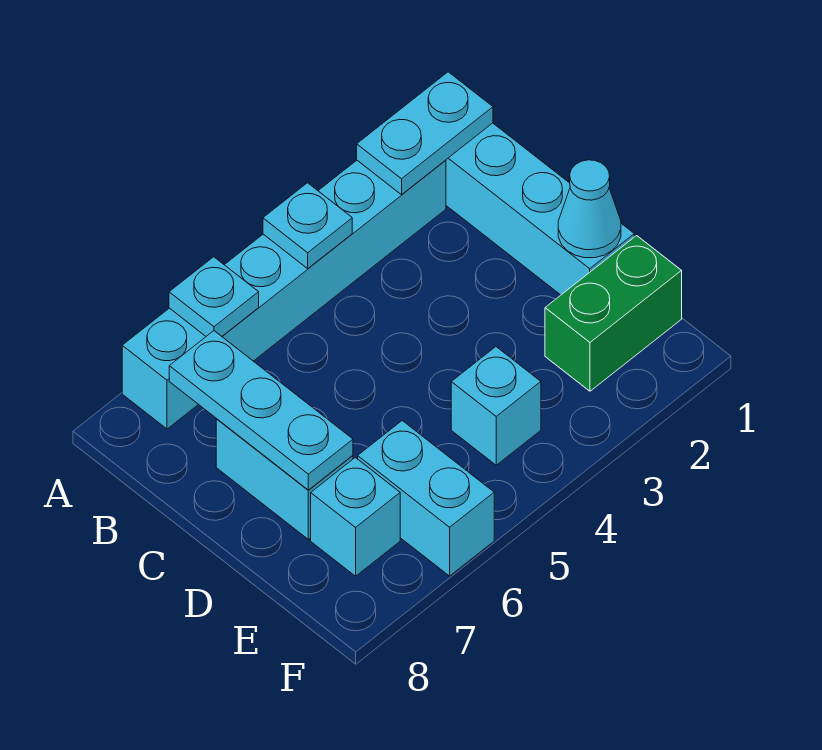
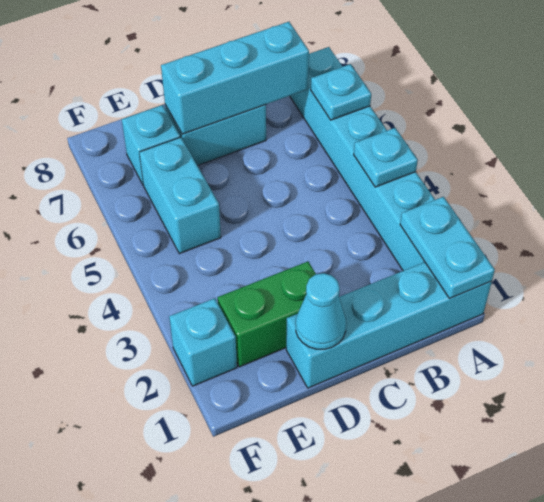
cyan plate B7:D7 level 2 -> cyan brick B7:D7 level 2
green brick E1:E2 level 1 -> green brick D2:E2 level 1
cyan brick E4 level 1 -> cyan brick F2 level 1
cyan brick E6:F6 level 1 -> cyan brick E5:E6 level 1

